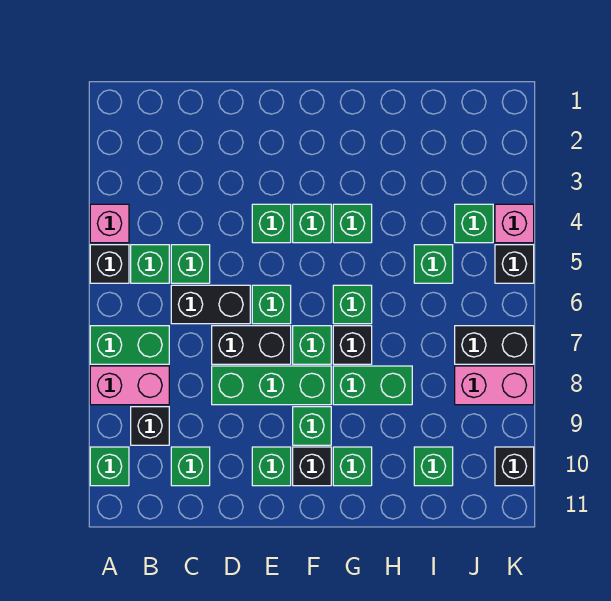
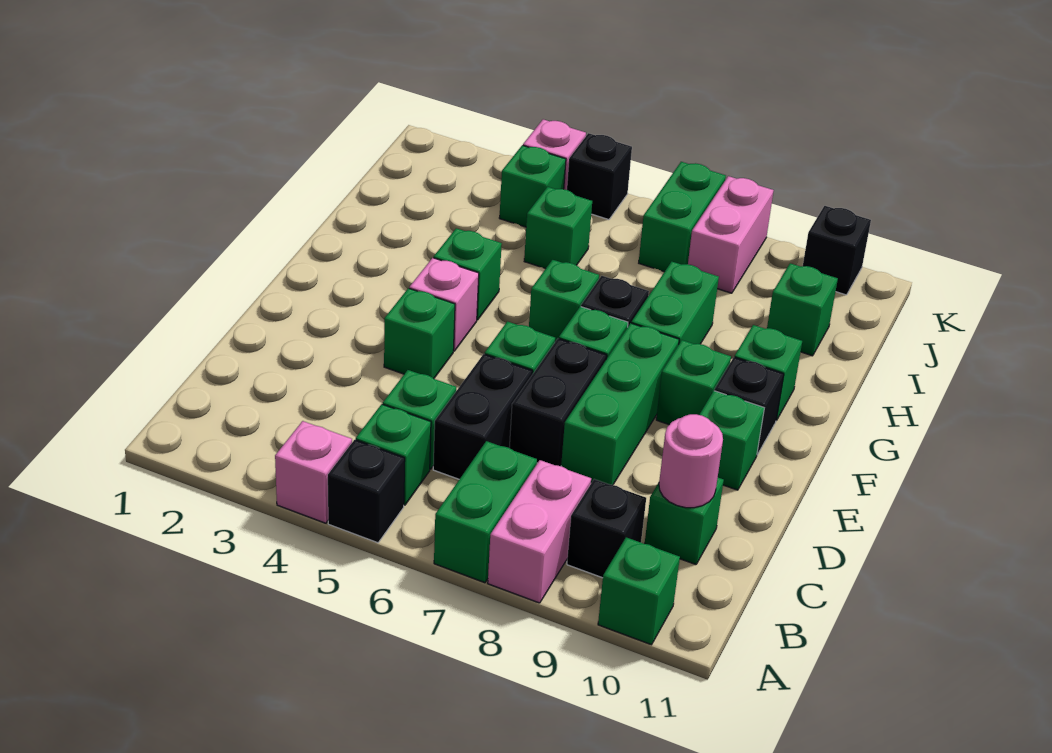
none -> pink round brick C10 level 2
green brick F4 level 1 -> pink brick F4 level 1
black brick J7:K7 level 1 -> green brick J7:K7 level 1

